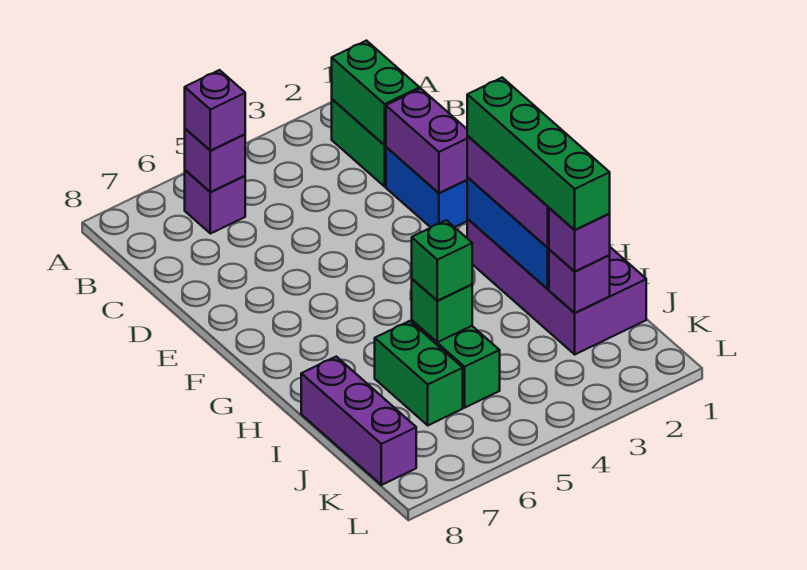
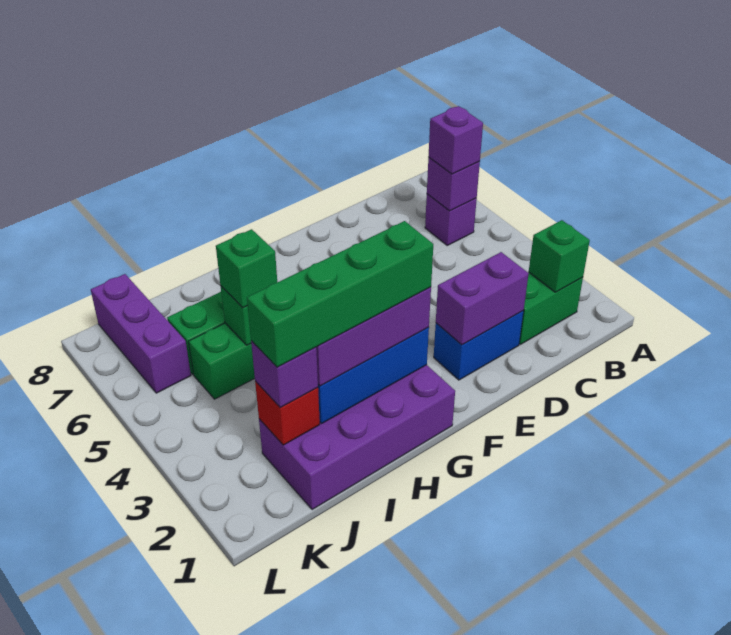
green brick B2:C2 level 2 -> green brick B2 level 2
purple brick I8:K8 level 1 -> purple brick K6:K8 level 1
purple brick J2 level 2 -> red brick J2 level 2

